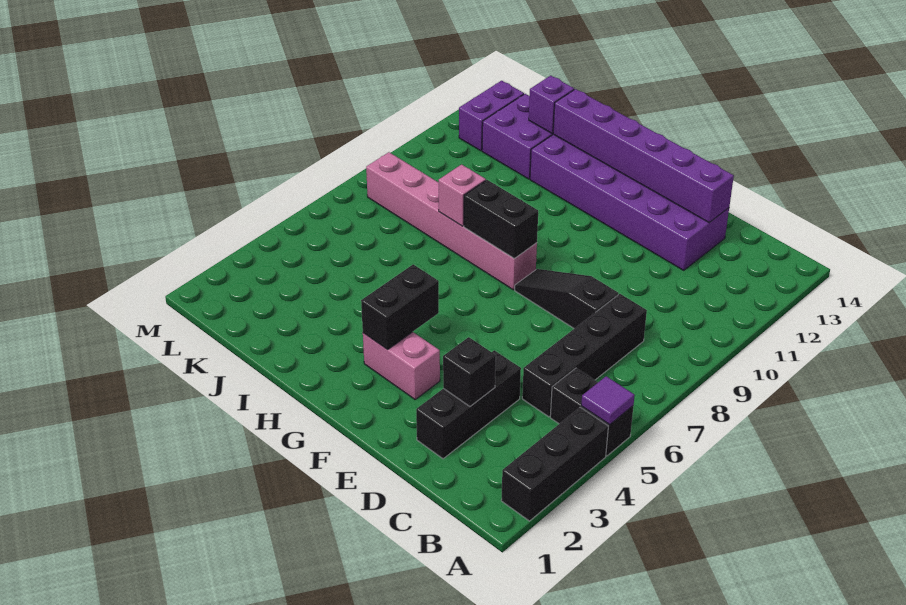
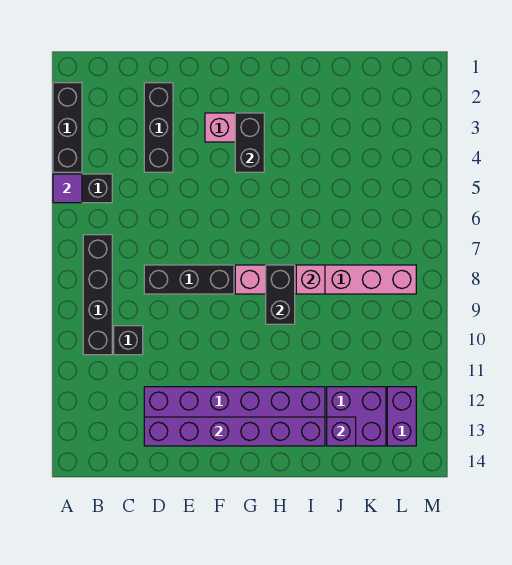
black brick C5:C8 level 1 -> black brick B7:B10 level 1
black brick D3 level 2 -> black brick C10 level 1
black slope D8:F8 level 1 top D -> black brick D8:F8 level 1
black brick G8:H8 level 2 -> black brick H8:H9 level 2

